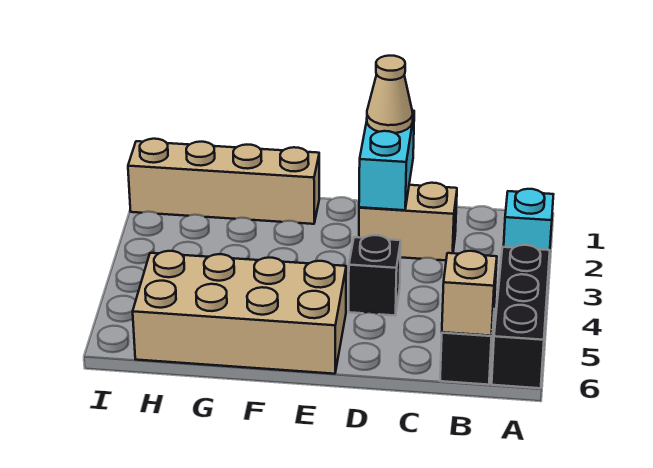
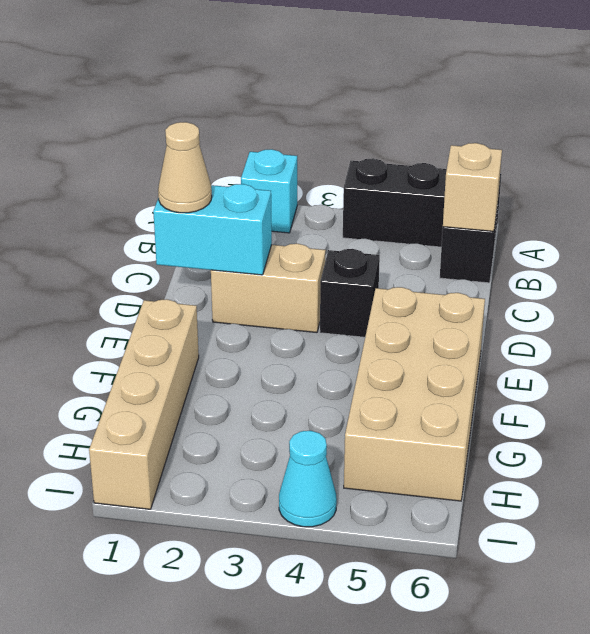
tan brick C2:D2 level 1 -> tan brick D2:D3 level 1
none -> cyan cone I4 level 1

